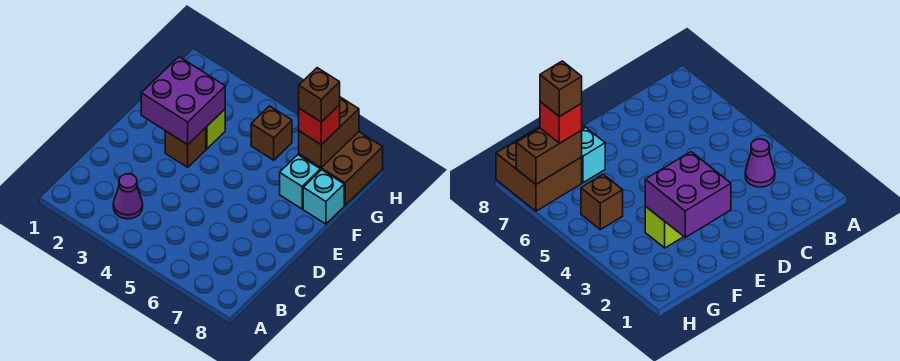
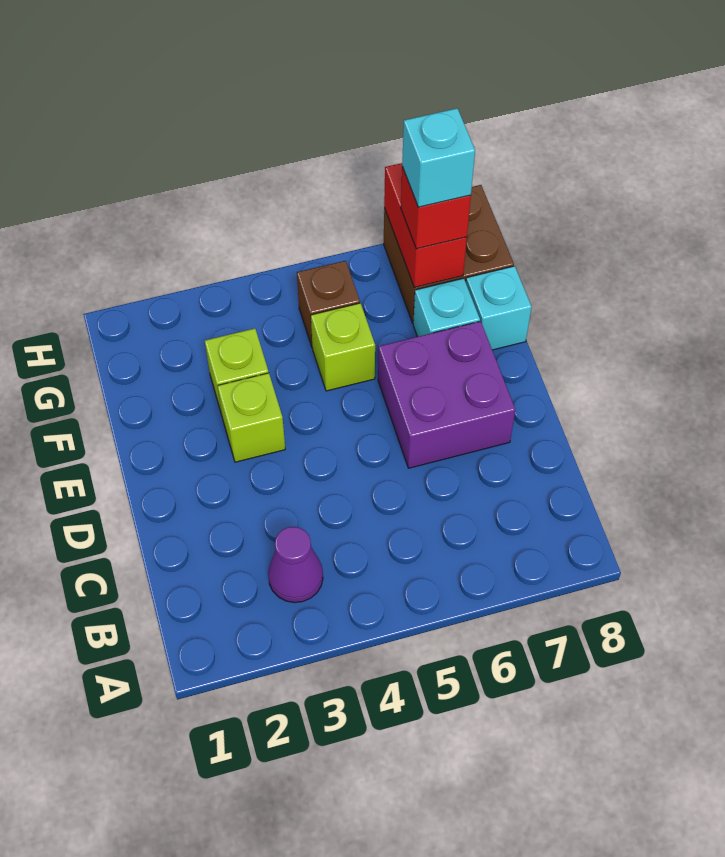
purple brick E2:F3 level 2 -> purple brick D6:E7 level 1
brown brick E3 level 1 -> lime brick E3 level 1
none -> lime brick F5 level 1
brown brick G7:H7 level 2 -> red brick G7:H7 level 2
brown brick G7 level 4 -> cyan brick G7 level 4

